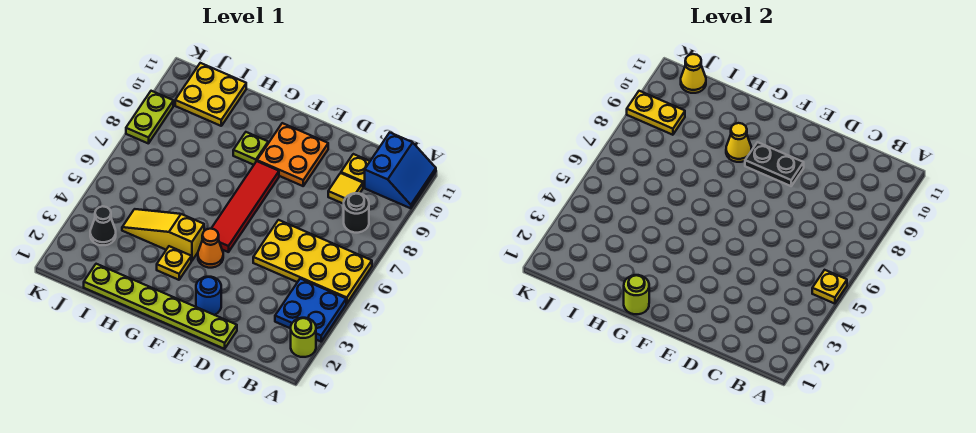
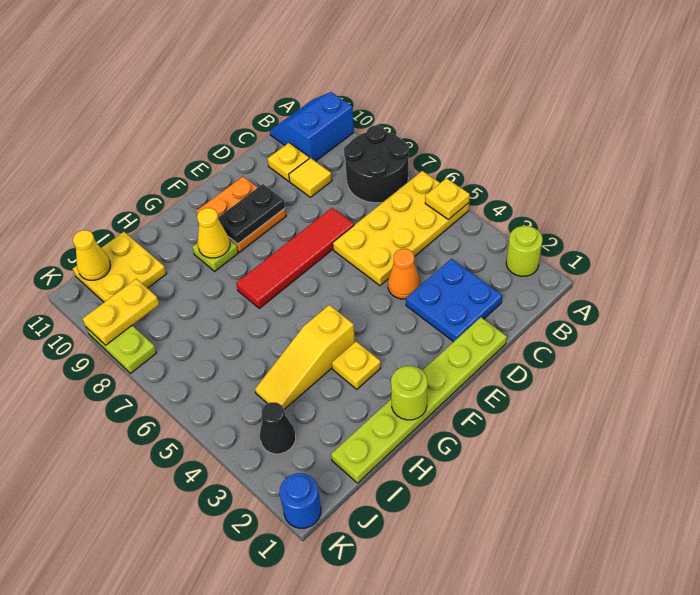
blue plate A3:B4 level 1 -> blue plate C2:D3 level 1
blue slope A10:B11 level 1 top B -> blue slope A10:B11 level 1 top 10
black round brick B8 level 1 -> black round brick A7:B8 level 1
blue round brick E2 level 1 -> blue round brick K1 level 1
orange cone F4 level 1 -> orange cone D4 level 1
red tile F5:F8 level 1 -> red tile D7:G7 level 1

